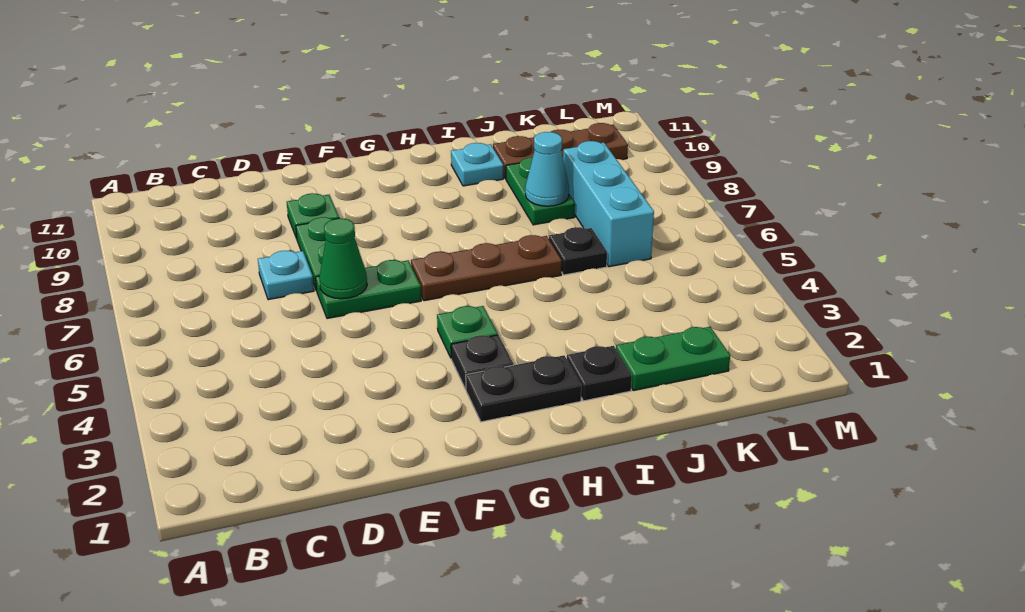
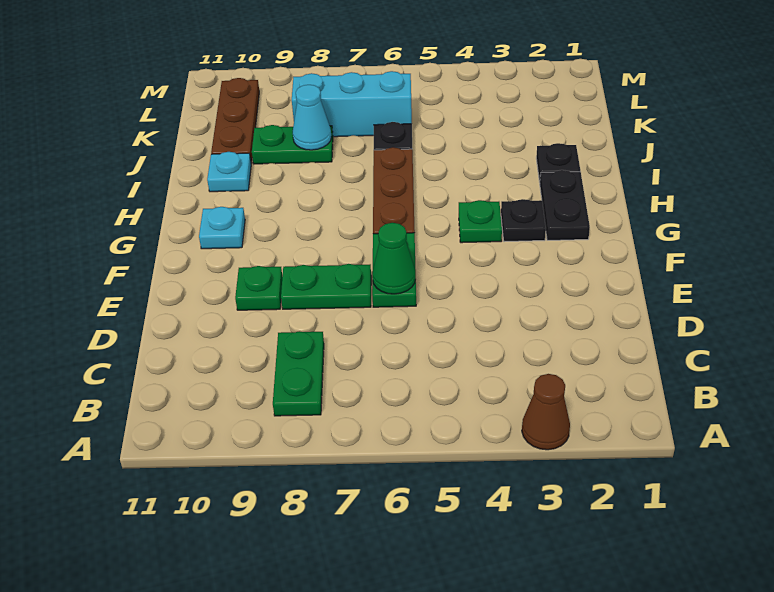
none -> brown cone A3 level 1
cyan plate D7 level 1 -> cyan plate G10 level 1
green plate J2:K2 level 1 -> green plate B8:C8 level 1

